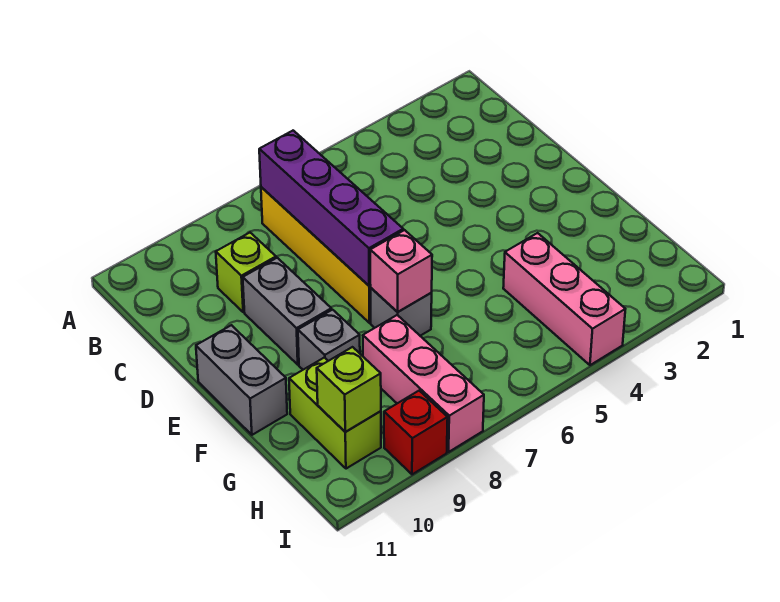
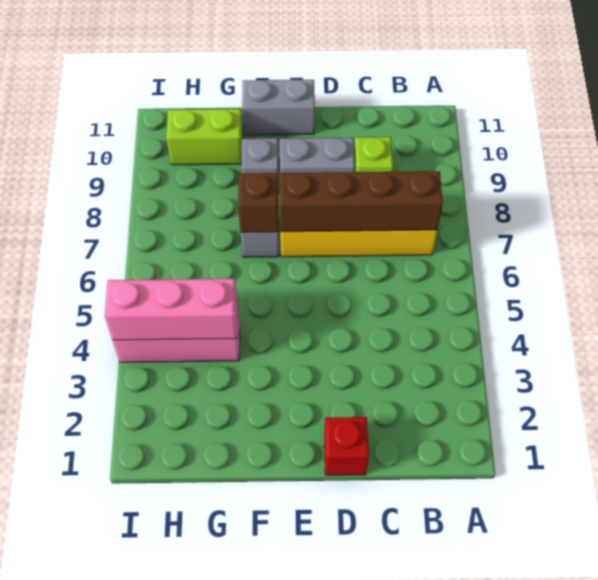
purple brick B7:E7 level 2 -> brown brick B7:E7 level 2
pink brick F7 level 2 -> brown brick F7 level 2
pink brick G8:I8 level 1 -> pink brick G4:I4 level 2
lime brick H10 level 2 -> none
red brick I9 level 1 -> red brick D1 level 1

